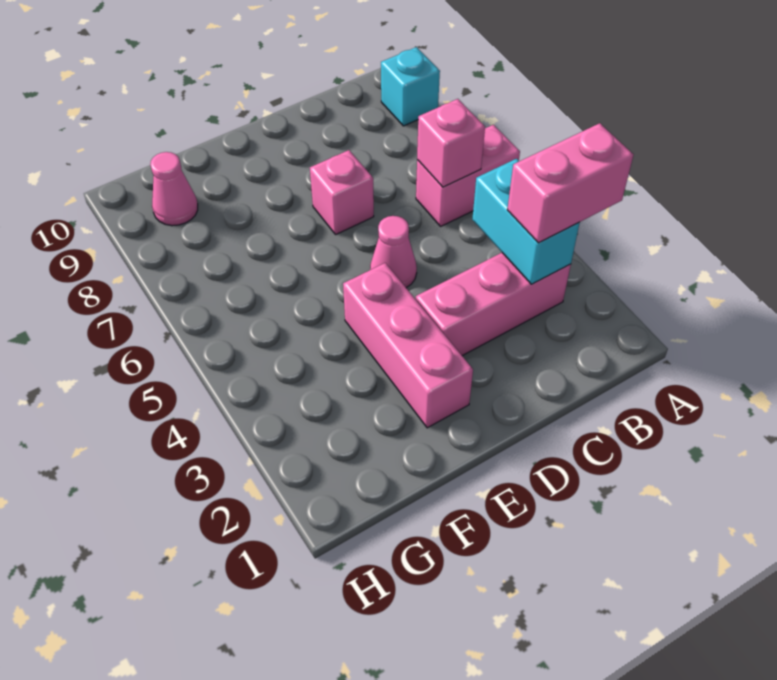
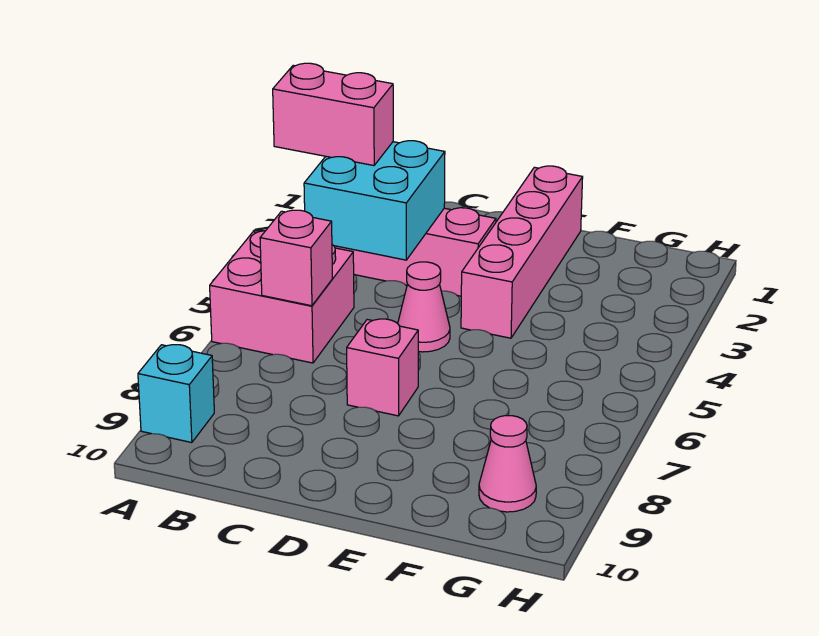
pink brick A6:B6 level 1 -> pink brick A5:B6 level 1
cyan brick B3:B4 level 2 -> cyan brick B3:C4 level 2
pink brick E2:E4 level 1 -> pink brick E1:E4 level 1

